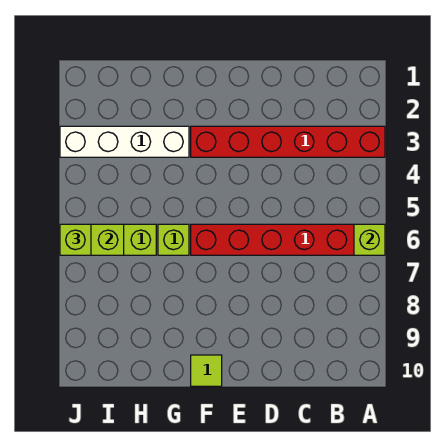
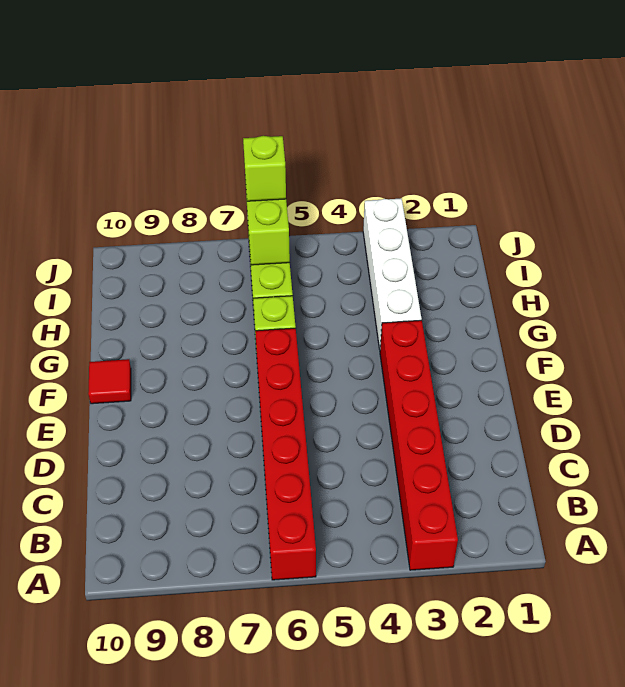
lime brick A6 level 2 -> none
lime tile F10 level 1 -> red tile F10 level 1

